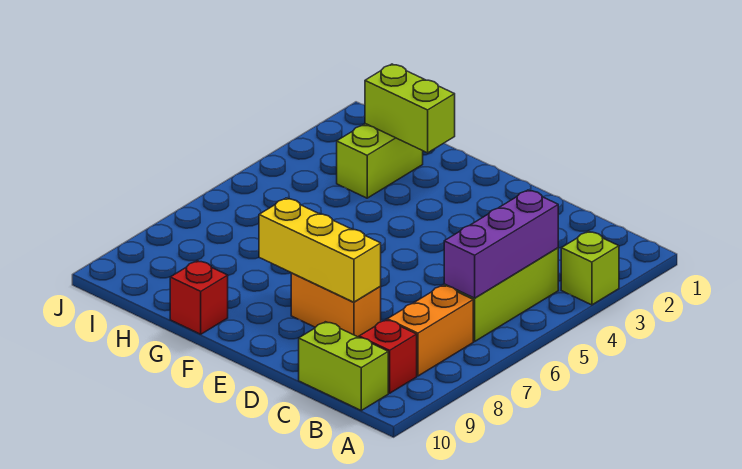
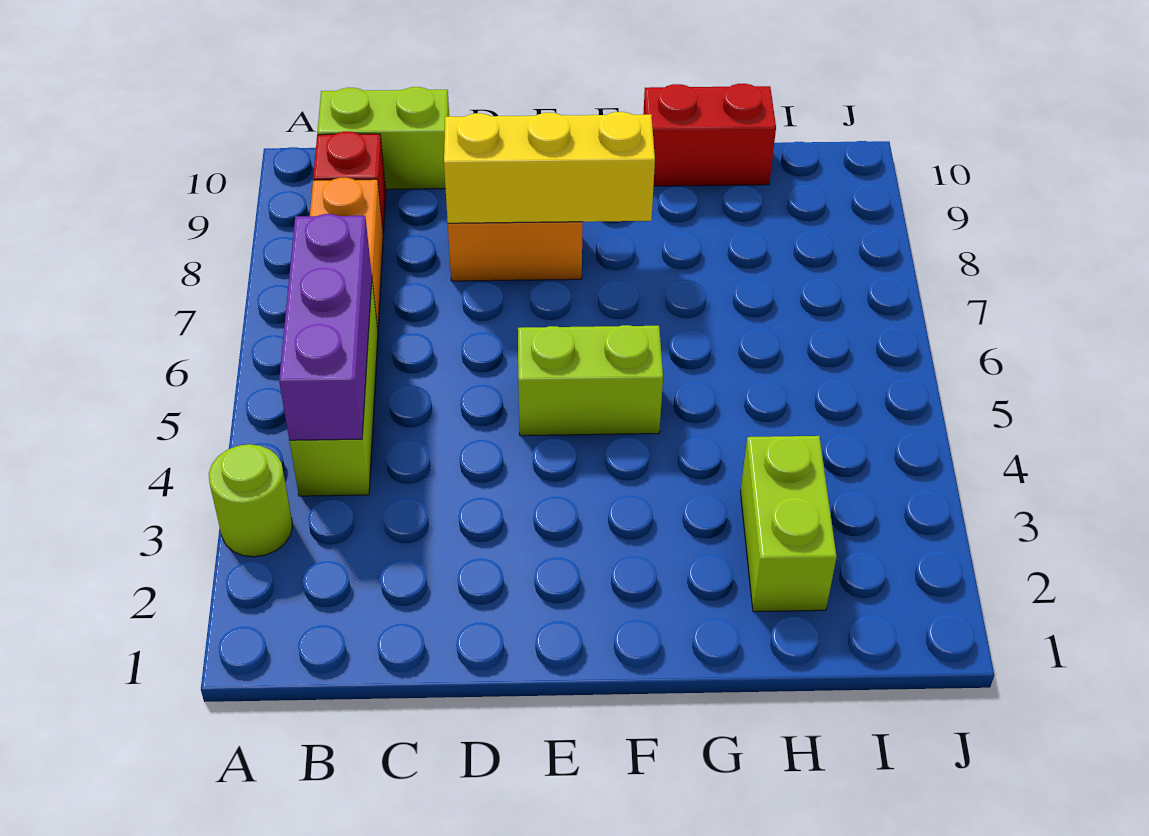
lime brick A3 level 1 -> lime round brick A3 level 1
lime brick G2:H2 level 2 -> lime brick E5:F5 level 1
red brick G10 level 1 -> red brick G10:H10 level 1

